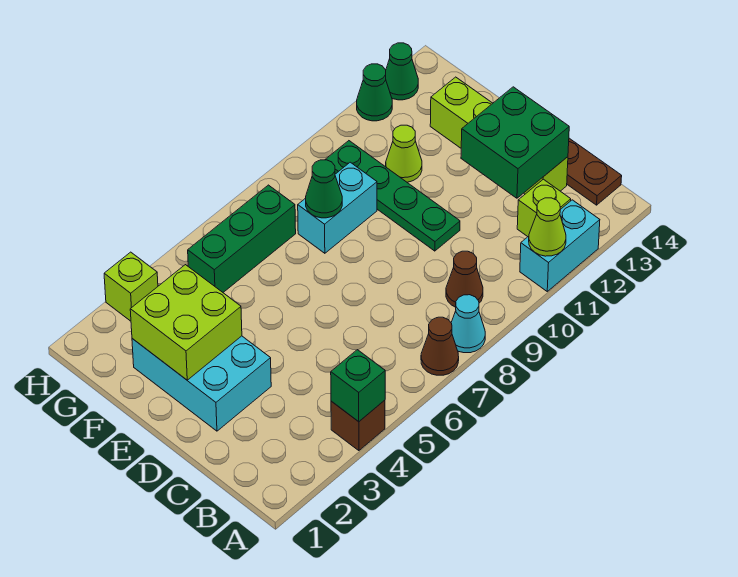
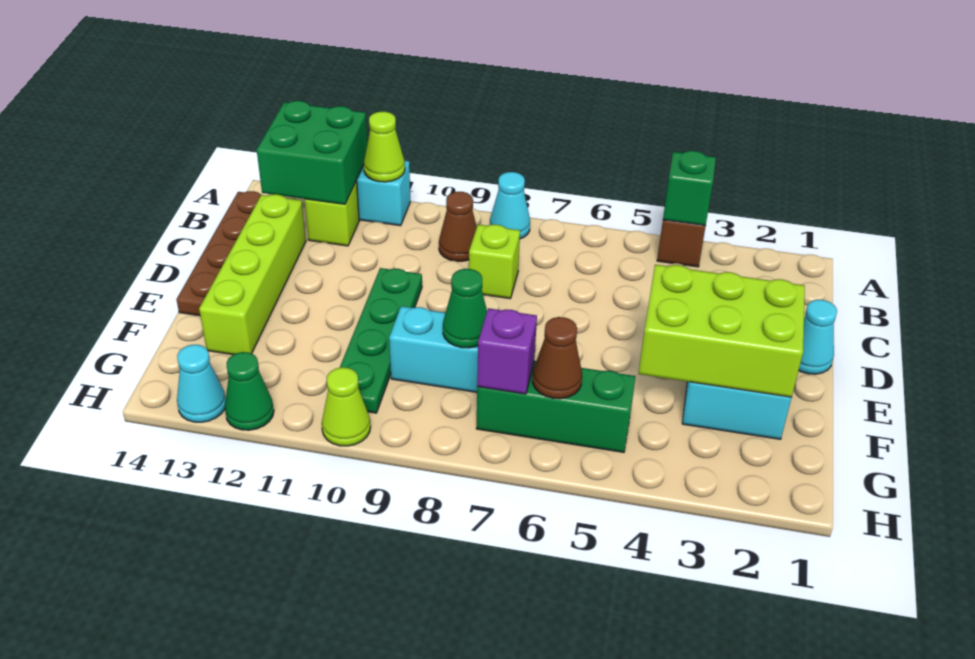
brown cone A7 level 1 -> brown cone G6 level 2
green brick C12:D13 level 2 -> green brick A12:B13 level 2
none -> cyan cone D1 level 1
lime brick E2:F3 level 2 -> lime brick E2:F4 level 2
lime cone F11 level 1 -> lime cone H10 level 1
none -> purple brick G7 level 2
lime brick H3 level 1 -> lime brick C8 level 1
green cone H13 level 1 -> cyan cone H13 level 1

